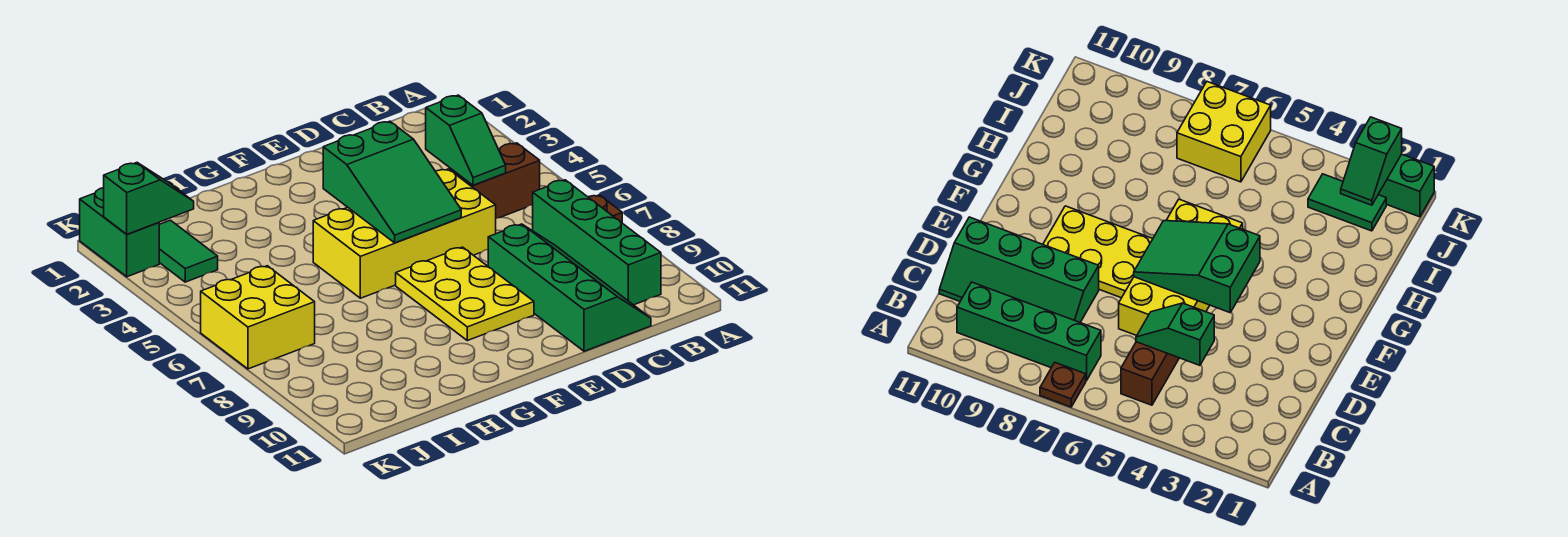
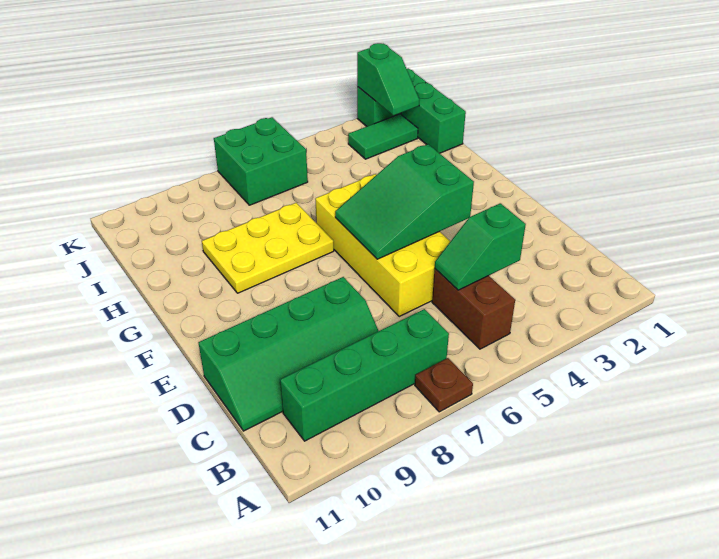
yellow plate E7:F9 level 1 -> yellow plate G7:H9 level 1
none -> green brick I1:J1 level 1
yellow brick J6:K7 level 1 -> green brick J6:K7 level 1

